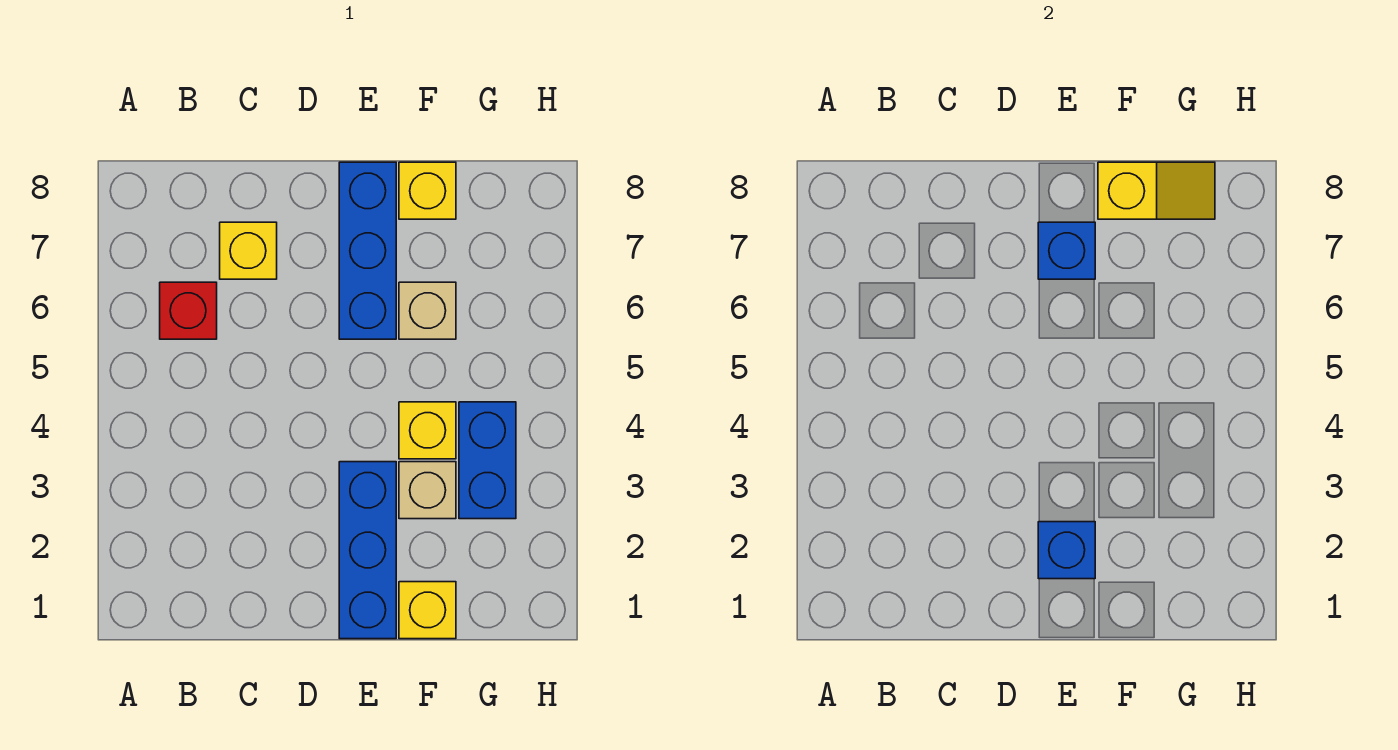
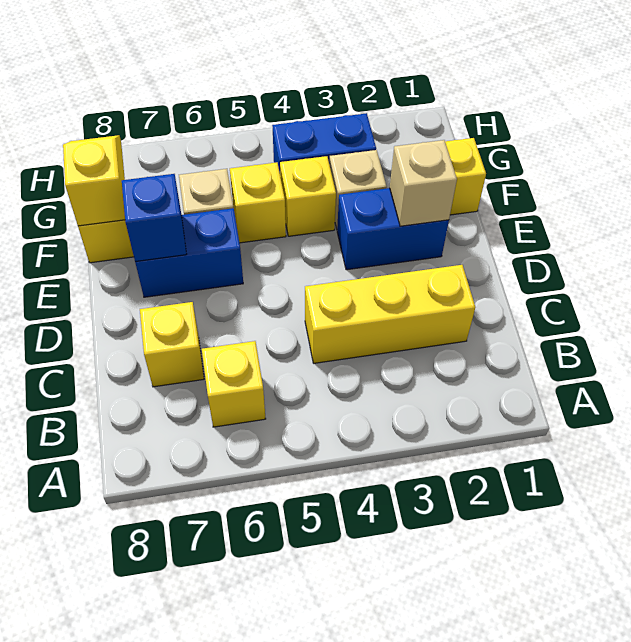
red brick B6 level 1 -> yellow brick B6 level 1
none -> yellow brick C2:C4 level 1
blue brick E1:E3 level 1 -> blue brick E2:E3 level 1
blue brick E2 level 2 -> tan brick E2 level 2
blue brick E6:E8 level 1 -> blue brick E6:E7 level 1
none -> yellow brick F5 level 1

